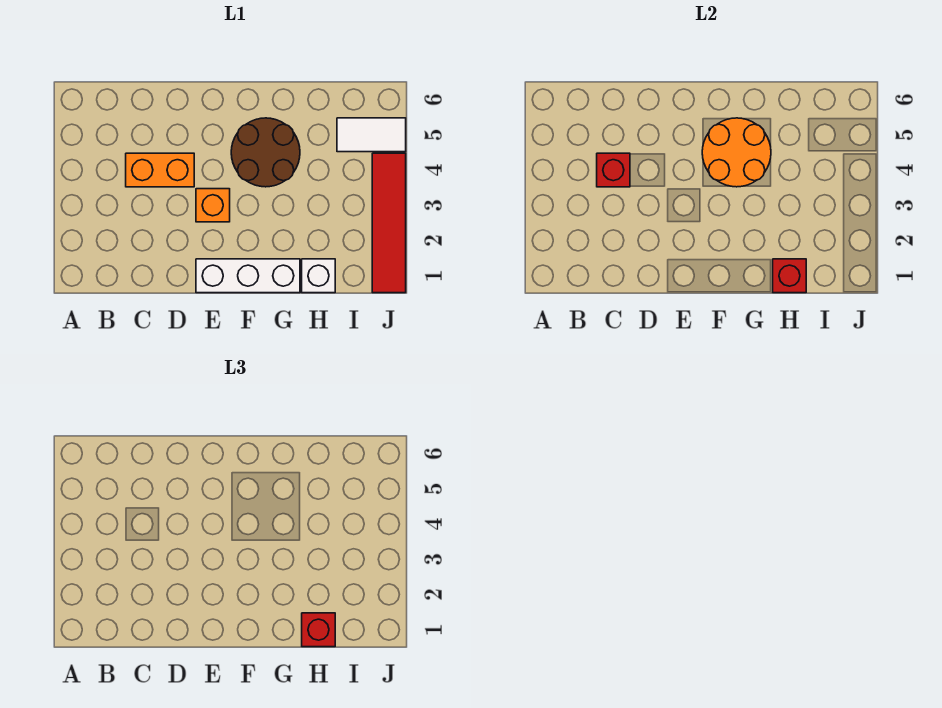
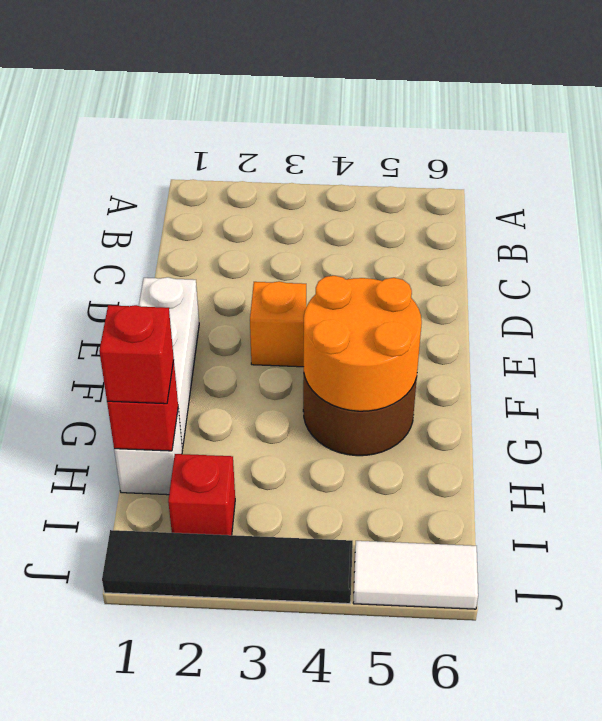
orange brick C4:D4 level 1 -> none
red brick C4 level 2 -> red brick I2 level 1
white tile I5:J5 level 1 -> white tile J5:J6 level 1
red tile J1:J4 level 1 -> black tile J1:J4 level 1

